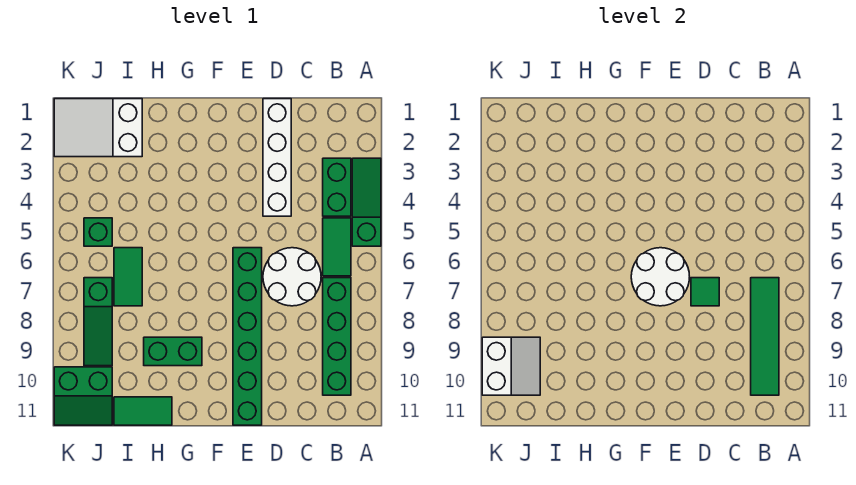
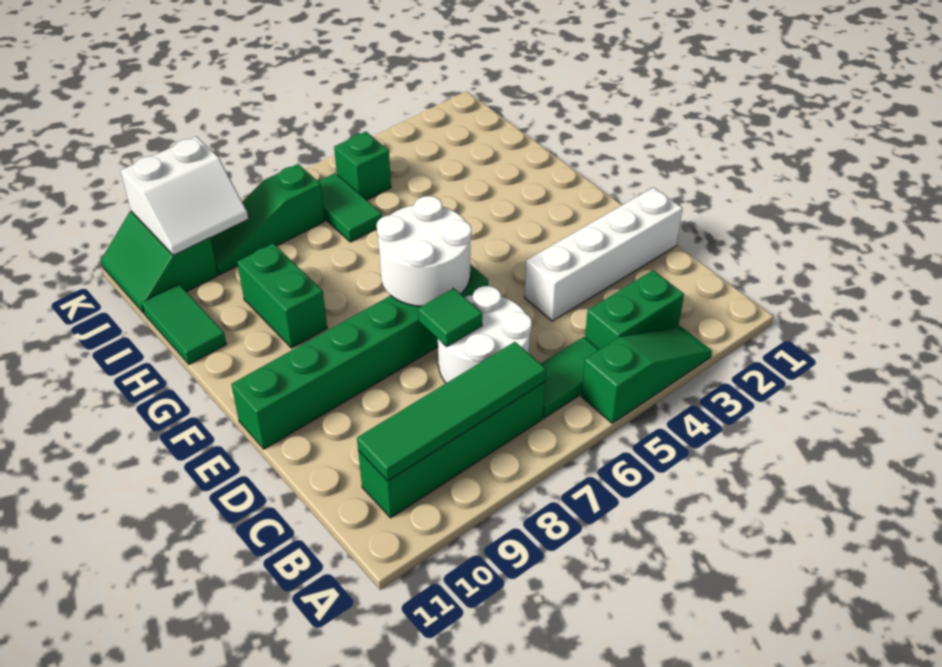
white slope I1:K2 level 1 top I -> none
green tile I6:I7 level 1 -> green tile I6:J6 level 1

